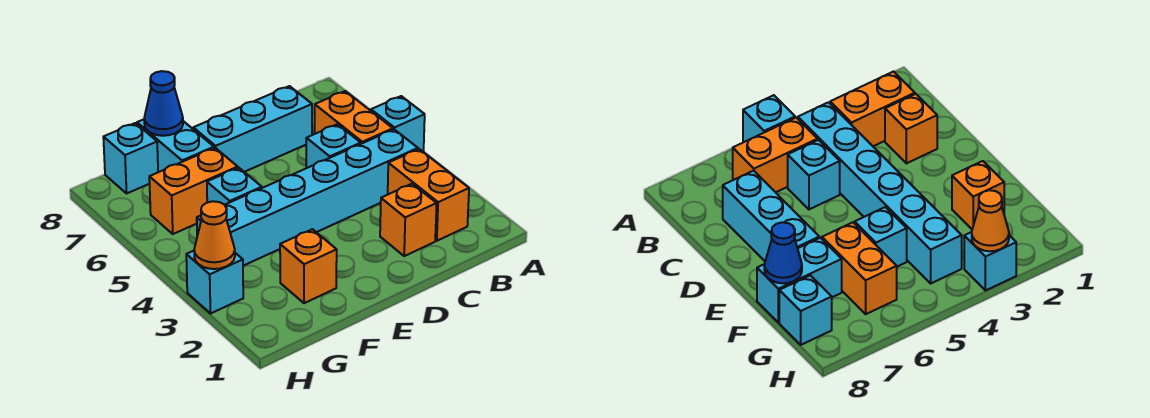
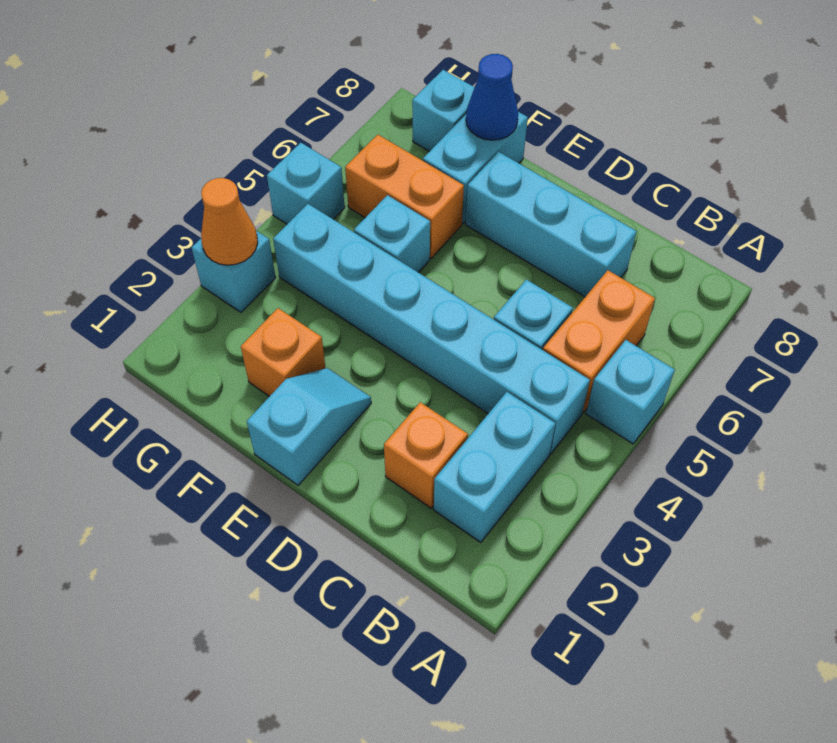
orange brick B2:B3 level 1 -> cyan brick B2:B3 level 1
none -> cyan slope E1:E2 level 1 top 1
none -> cyan brick H5 level 1

